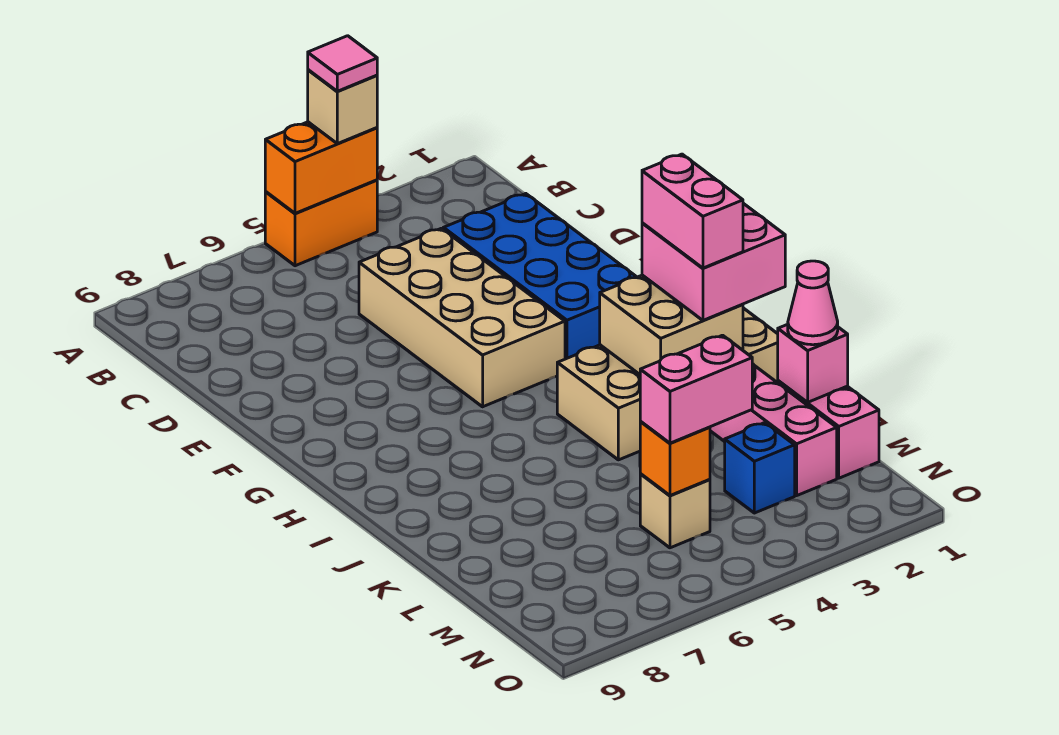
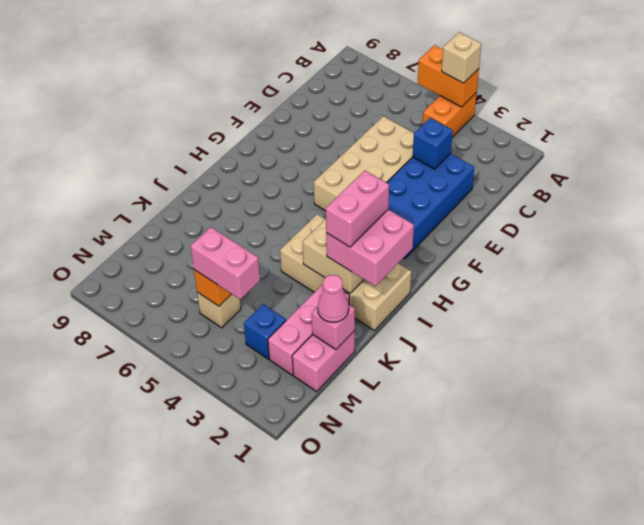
orange brick A4:A5 level 1 -> orange brick A4:B4 level 1
pink tile A4 level 4 -> none
none -> blue brick D3 level 2

